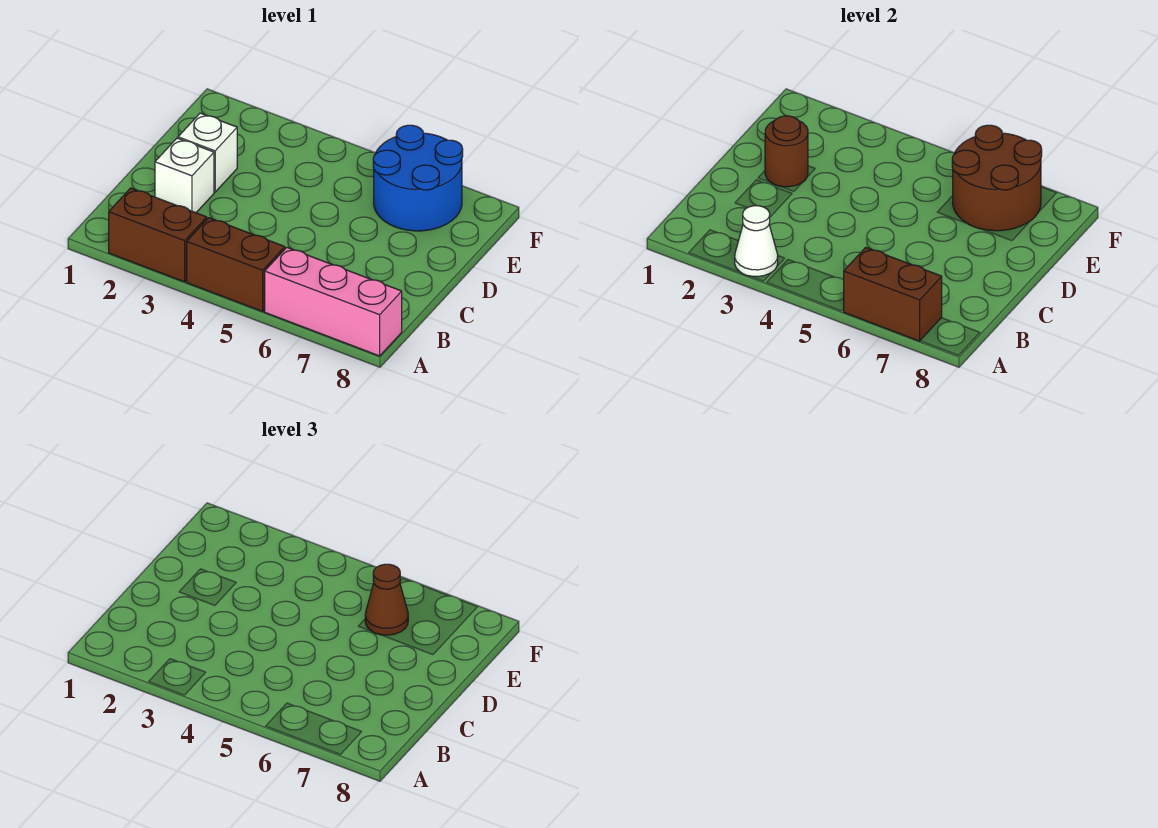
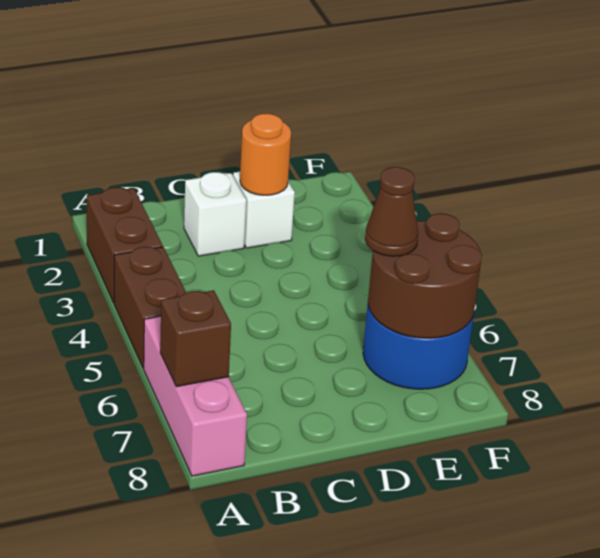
white cone A3 level 2 -> none
brown brick A6:A7 level 2 -> brown brick A7 level 2
brown round brick D2 level 2 -> orange round brick D2 level 2

